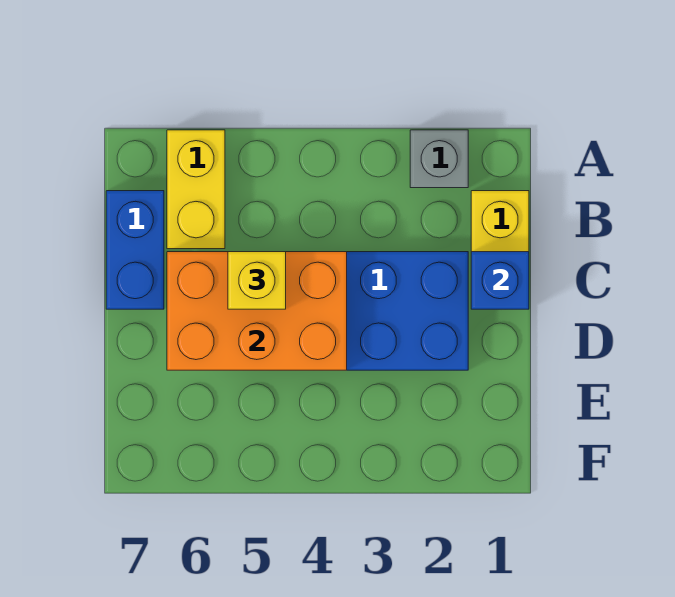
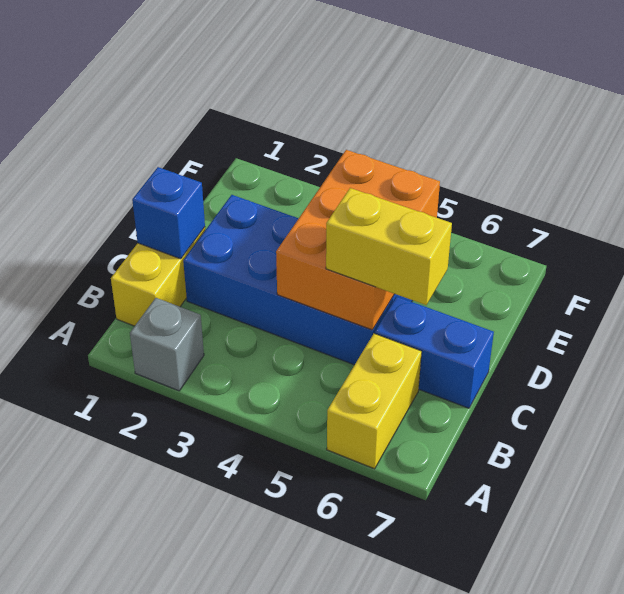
blue brick B7:C7 level 1 -> blue brick C6:C7 level 1
orange brick C4:D6 level 2 -> orange brick C4:E5 level 2
yellow brick C5 level 3 -> yellow brick C5:C6 level 3

